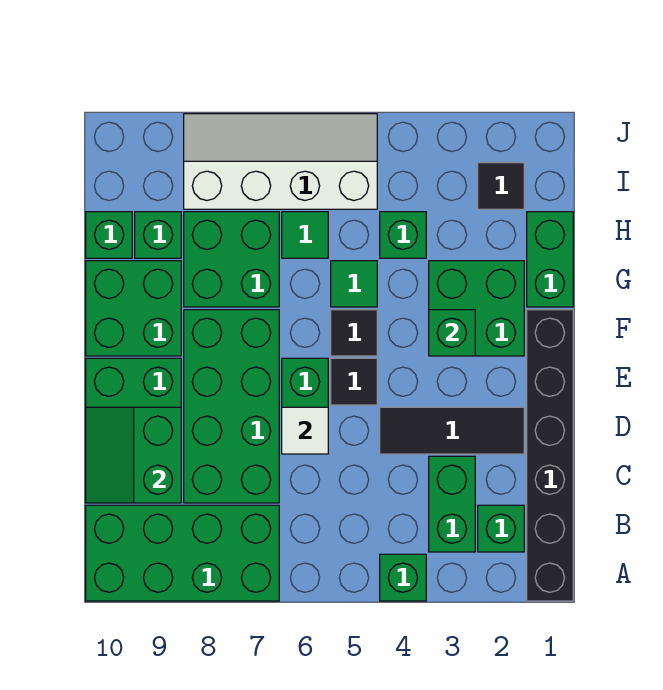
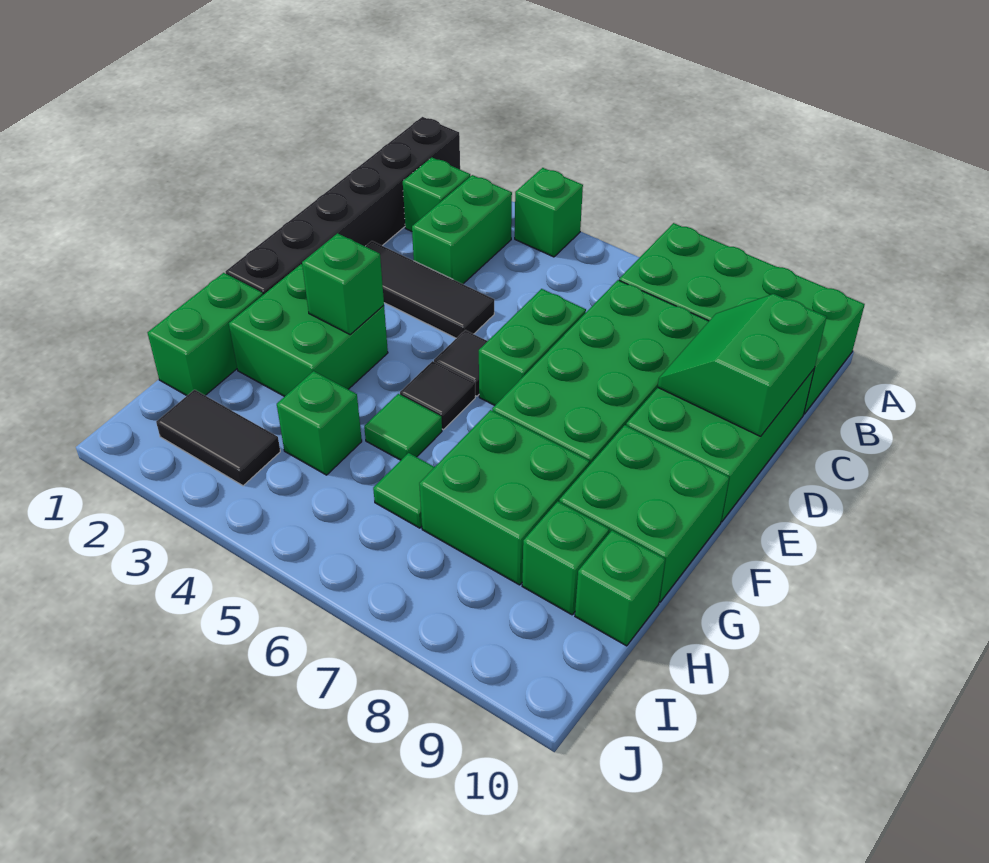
green slope C9:D10 level 2 top 9 -> green slope C9:D10 level 2 top 10
white tile D6 level 2 -> none
black tile I2 level 1 -> black tile I2:I3 level 1
white slope I5:J8 level 1 top I -> none

